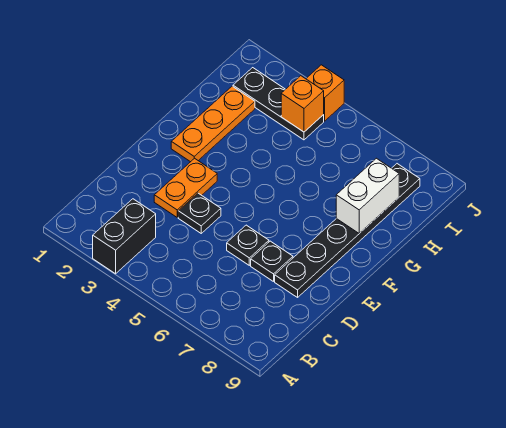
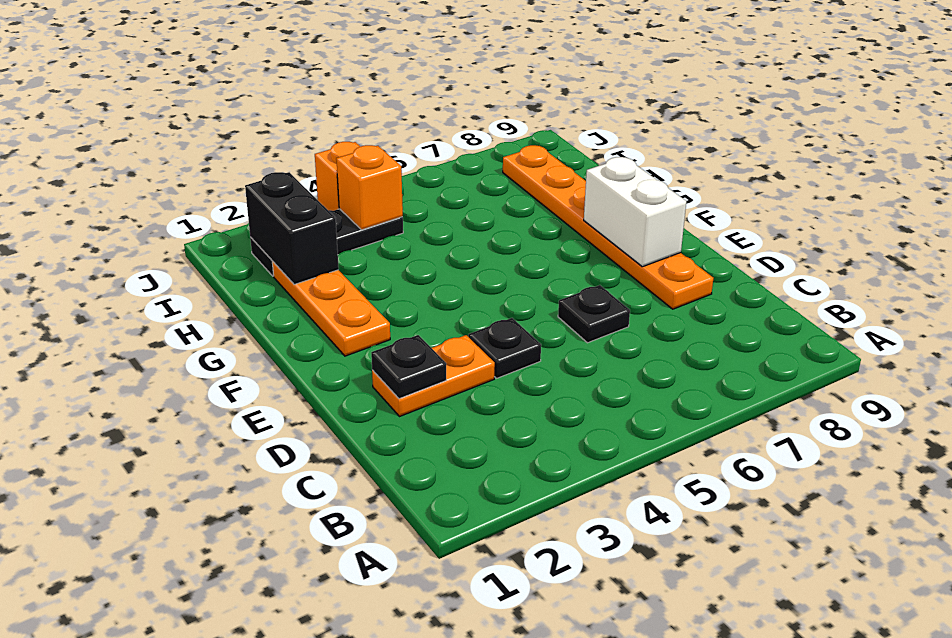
black brick A3:B3 level 1 -> black brick H2:I2 level 2
orange plate D3:E3 level 1 -> orange plate D2:D3 level 1
black plate D7 level 1 -> black plate D2 level 2
black plate D8:I8 level 1 -> orange plate D8:I8 level 1
white brick G8:H8 level 2 -> white brick E8:F8 level 2

